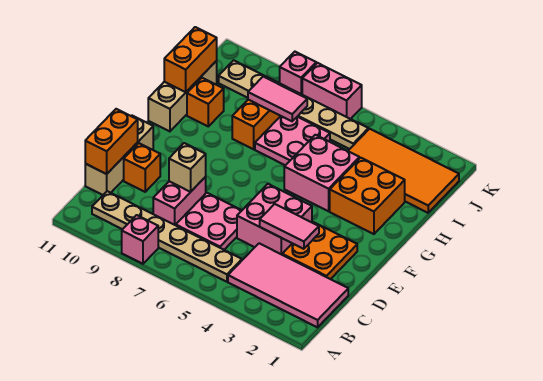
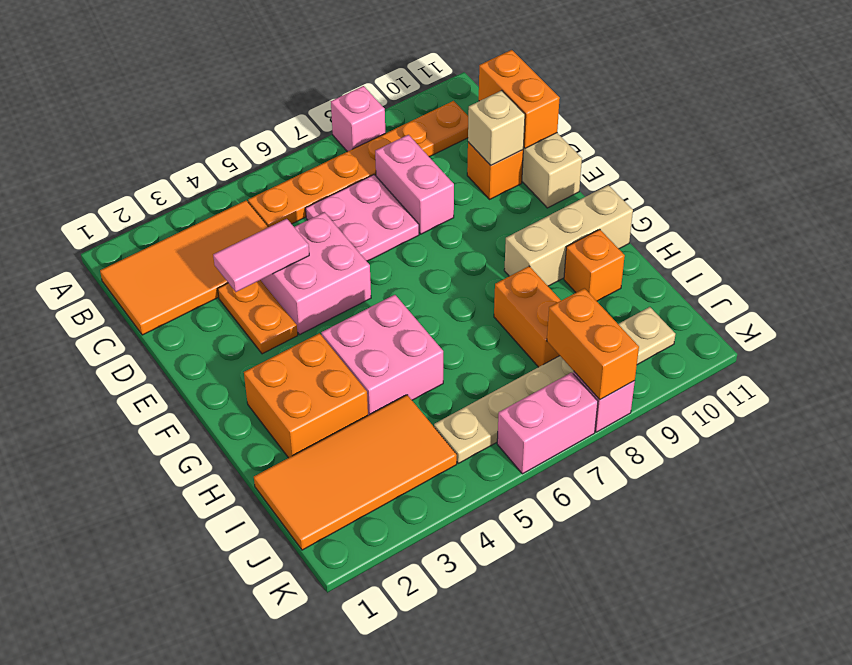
pink tile B1:C4 level 1 -> orange tile B1:C4 level 1
tan plate B5:B10 level 1 -> orange plate B5:B10 level 1
orange plate D2:E3 level 1 -> orange plate D3:E3 level 1
tan brick D8 level 2 -> tan brick D10 level 2
tan brick G11:I11 level 1 -> tan brick G9:G11 level 1
pink plate H6:I7 level 1 -> none
orange brick H11:I11 level 2 -> orange brick J8:K8 level 2
pink tile I7:I8 level 2 -> none

